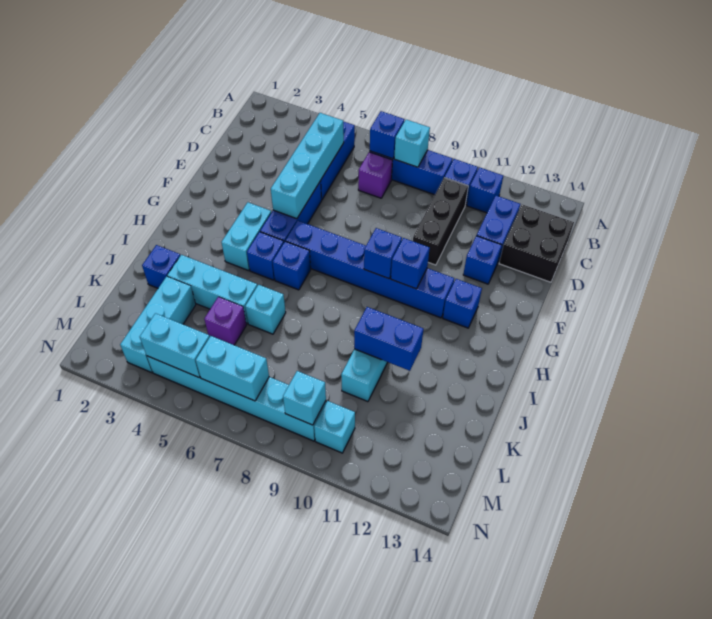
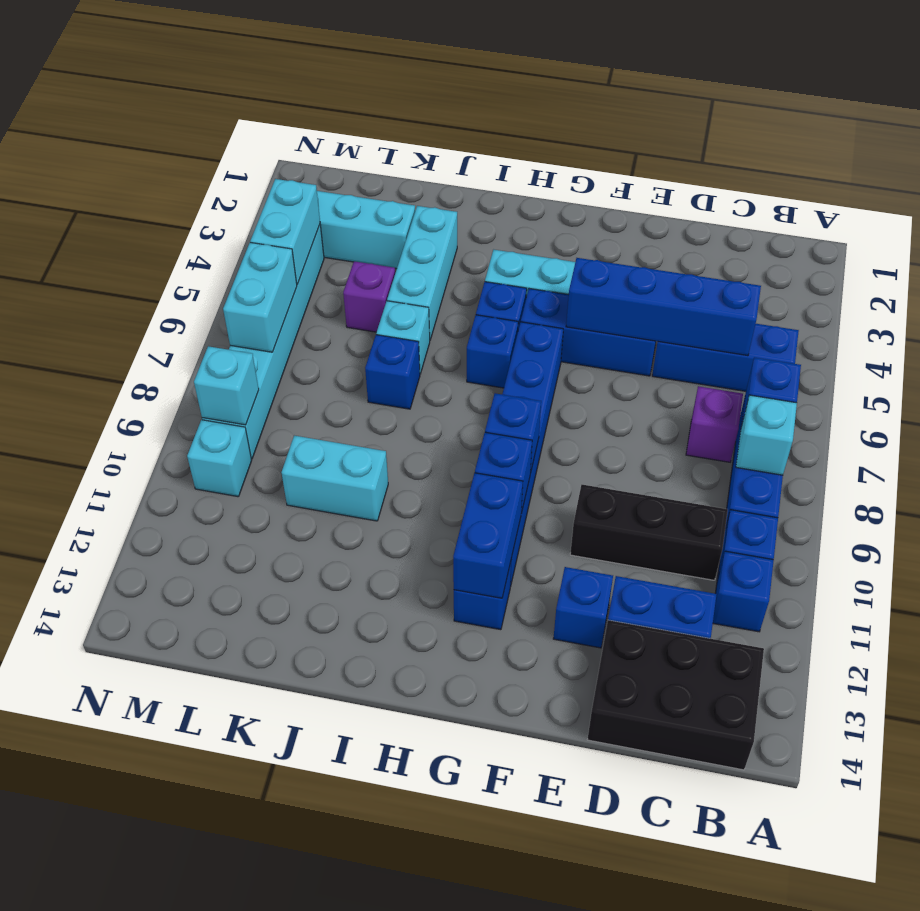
cyan brick C5:F5 level 2 -> blue brick C5:F5 level 2
black brick C13:D14 level 1 -> black brick B13:D14 level 1
blue brick J2 level 1 -> blue brick J7 level 1
blue brick J10:J11 level 2 -> blue brick G11:G12 level 2

